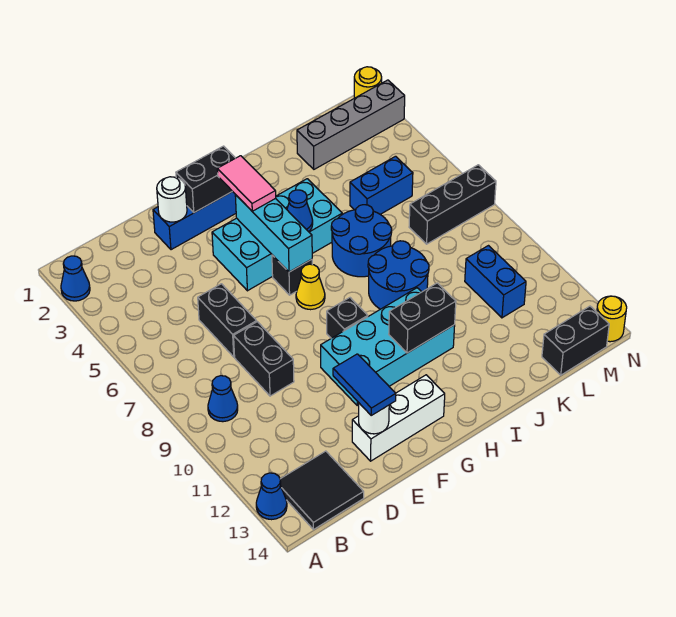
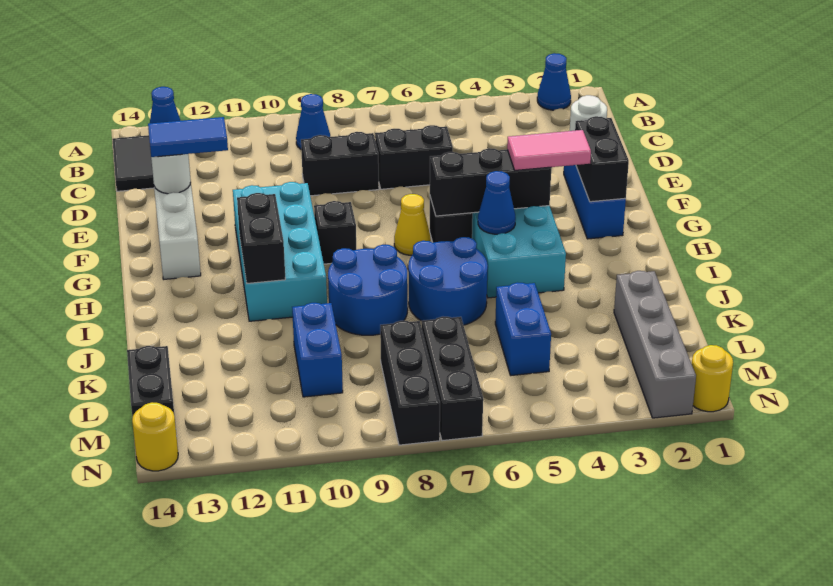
cyan brick G4:G6 level 2 -> black brick G4:G6 level 2
none -> black brick L8:N8 level 1
blue brick L10:L11 level 1 -> blue brick K10:L10 level 1

